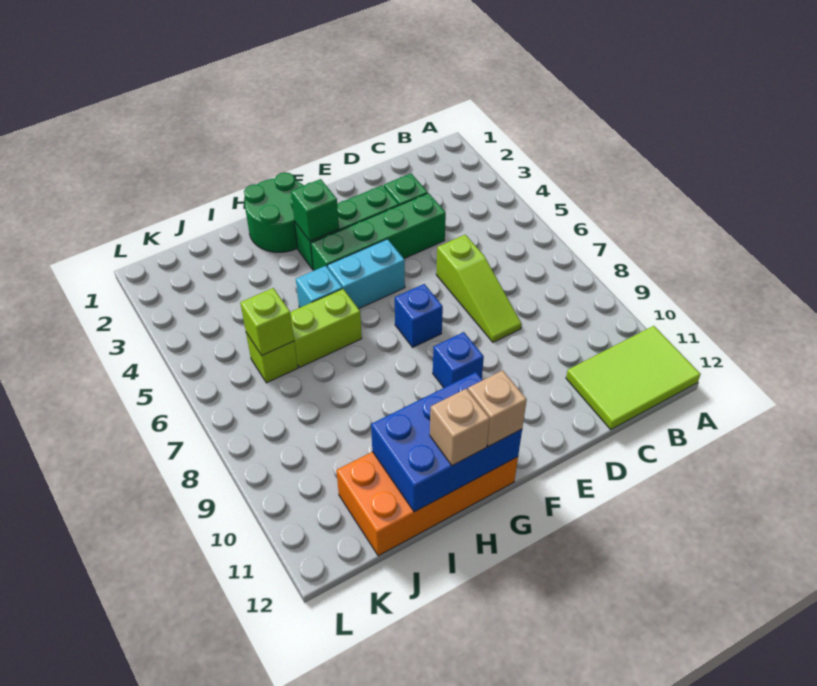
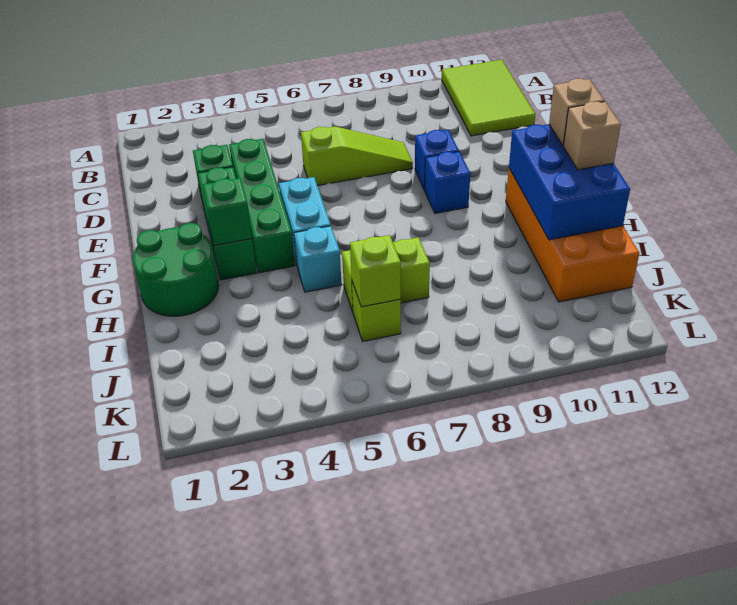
blue brick F7 level 1 -> blue brick E9 level 1
lime brick H6:I6 level 1 -> lime brick I6:I7 level 1

